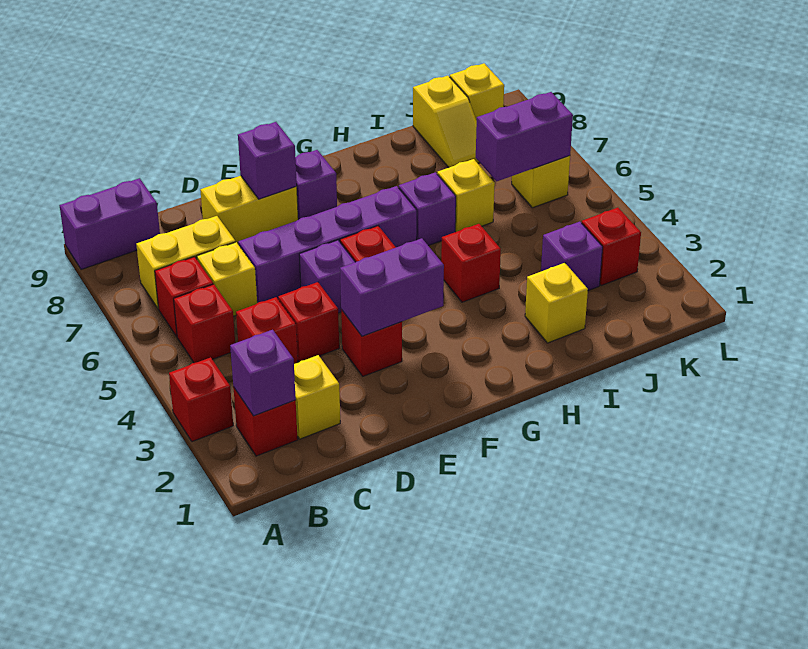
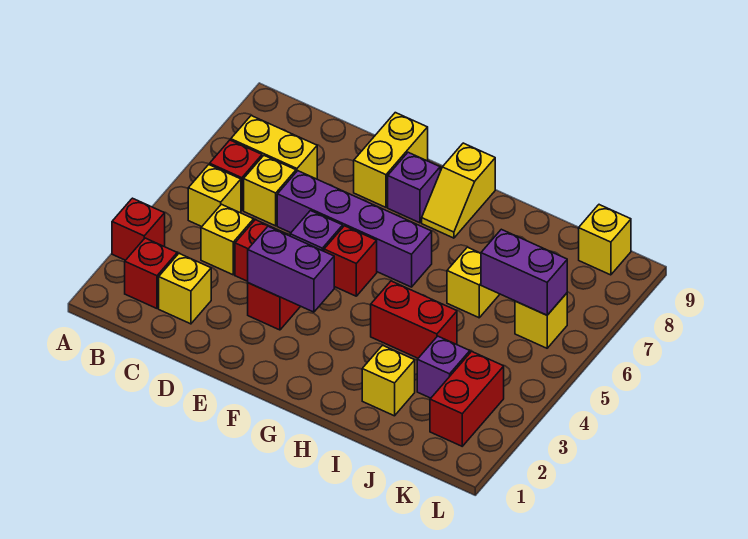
purple brick A9:B9 level 1 -> none
purple brick B2 level 2 -> none
red brick B5 level 1 -> yellow brick B5 level 1
red brick C4 level 1 -> yellow brick C4 level 1
yellow brick D8:E8 level 1 -> yellow brick E8:E9 level 1
purple brick E8 level 2 -> none
red brick H4 level 1 -> red brick H4:I4 level 1
purple brick H6 level 1 -> none
yellow slope J8:J9 level 1 top 9 -> yellow slope G8:G9 level 1 top 9
red brick K3 level 1 -> red brick K2:K3 level 1

